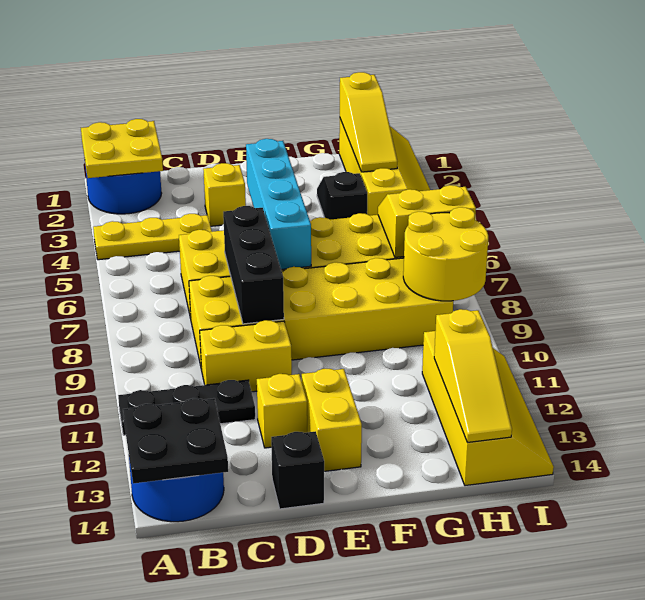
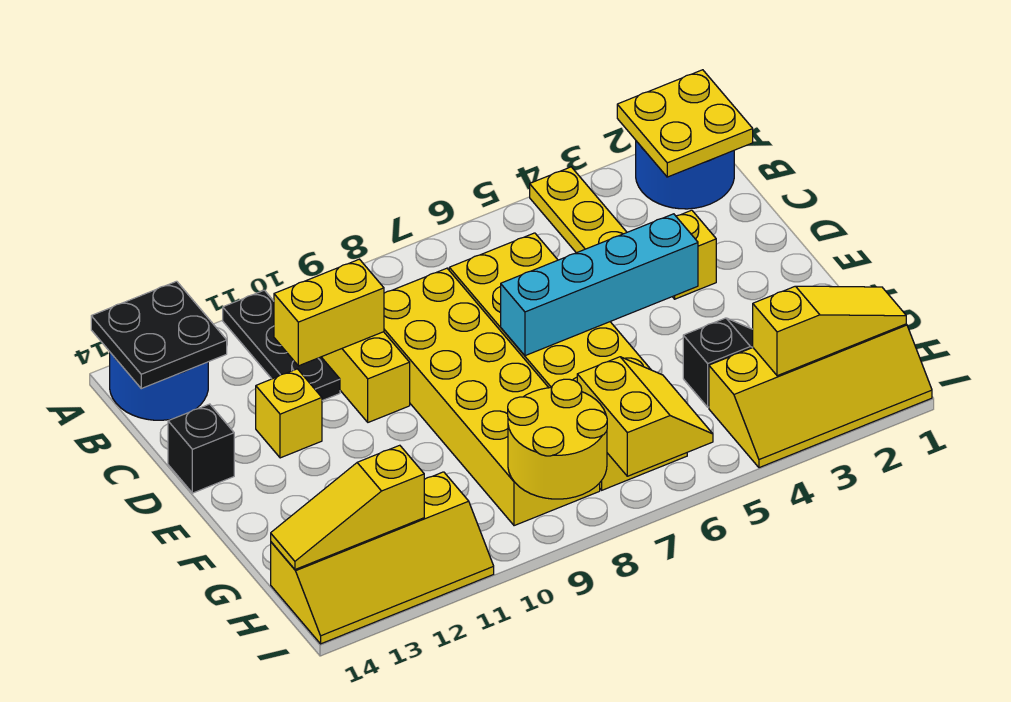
black brick D7:D9 level 2 -> none
yellow brick E12:E13 level 1 -> yellow brick C10:C11 level 2
yellow slope H1:H3 level 2 top 1 -> yellow slope H1:H3 level 2 top 3

